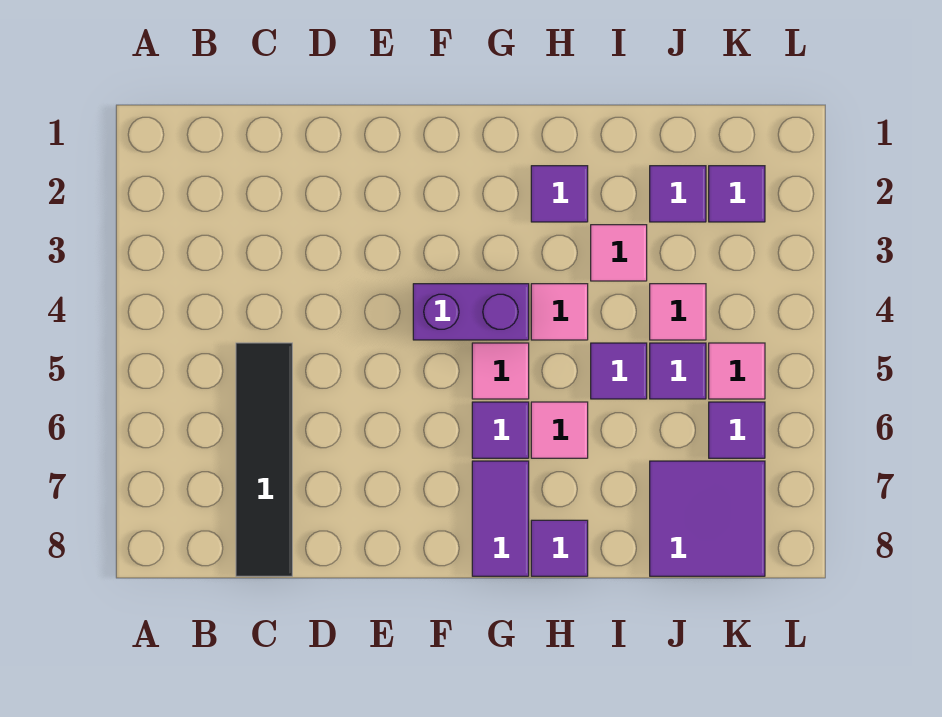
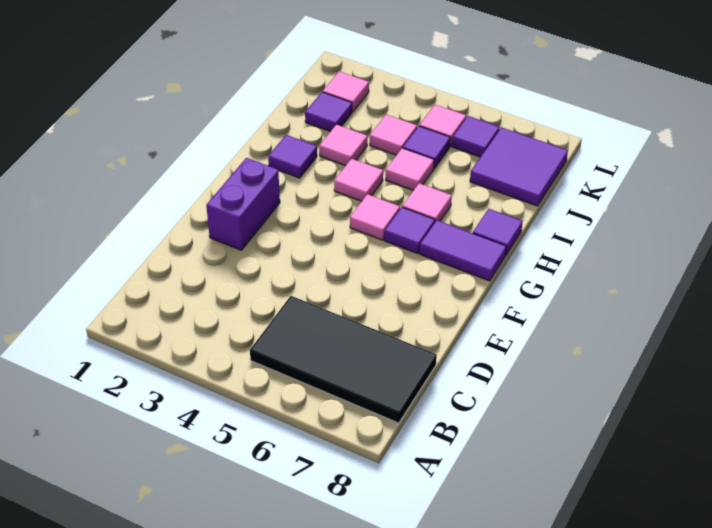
black tile C5:C8 level 1 -> black tile B5:C8 level 1
purple brick F4:G4 level 1 -> purple brick E2:F2 level 1
purple tile I5 level 1 -> pink tile I5 level 1
purple tile K2 level 1 -> pink tile K2 level 1

